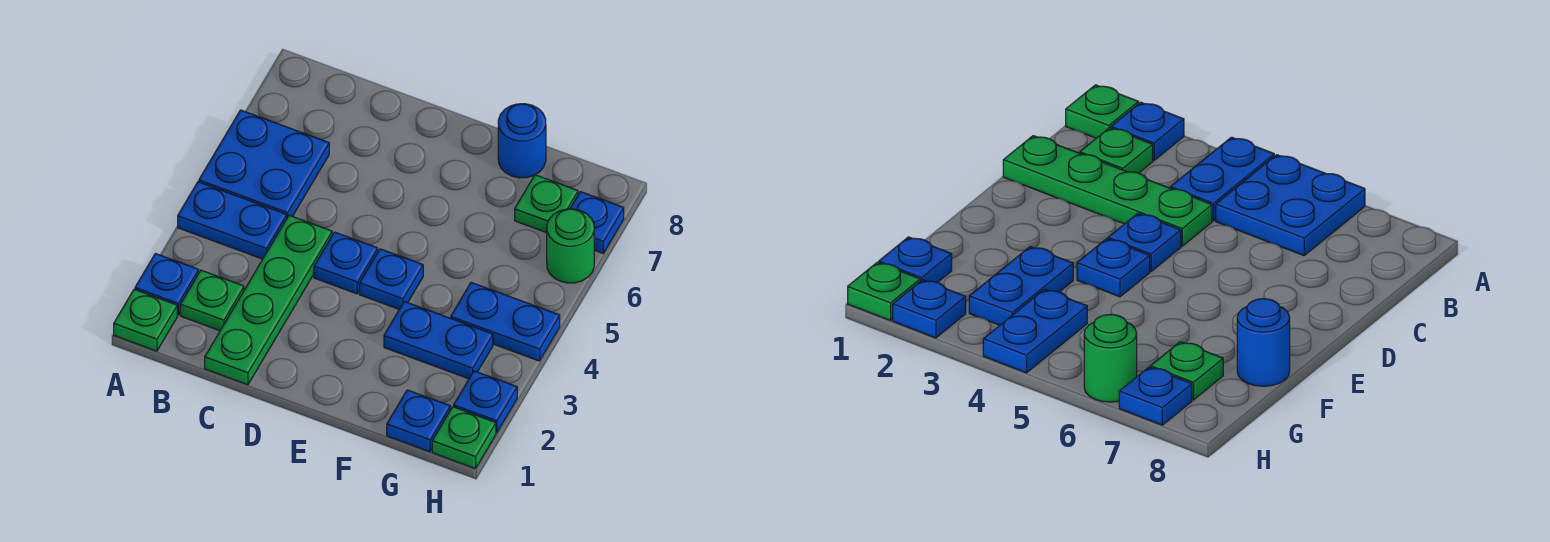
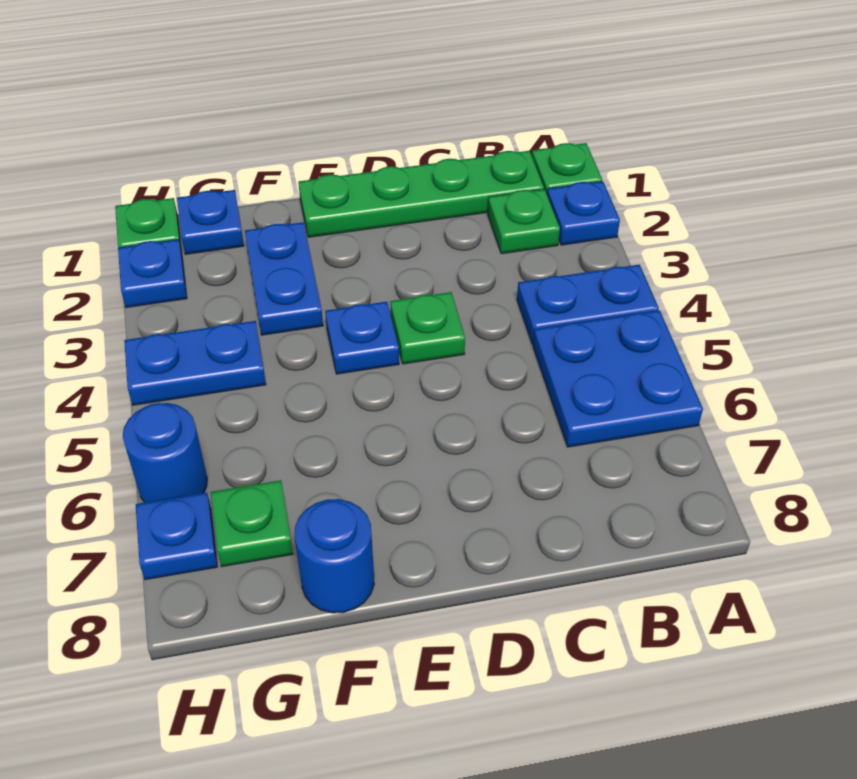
green plate C1:C4 level 1 -> green plate B1:E1 level 1
blue plate D4 level 1 -> green plate D4 level 1
blue plate F3:G3 level 1 -> blue plate F2:F3 level 1
green round brick H6 level 1 -> blue round brick H6 level 1

